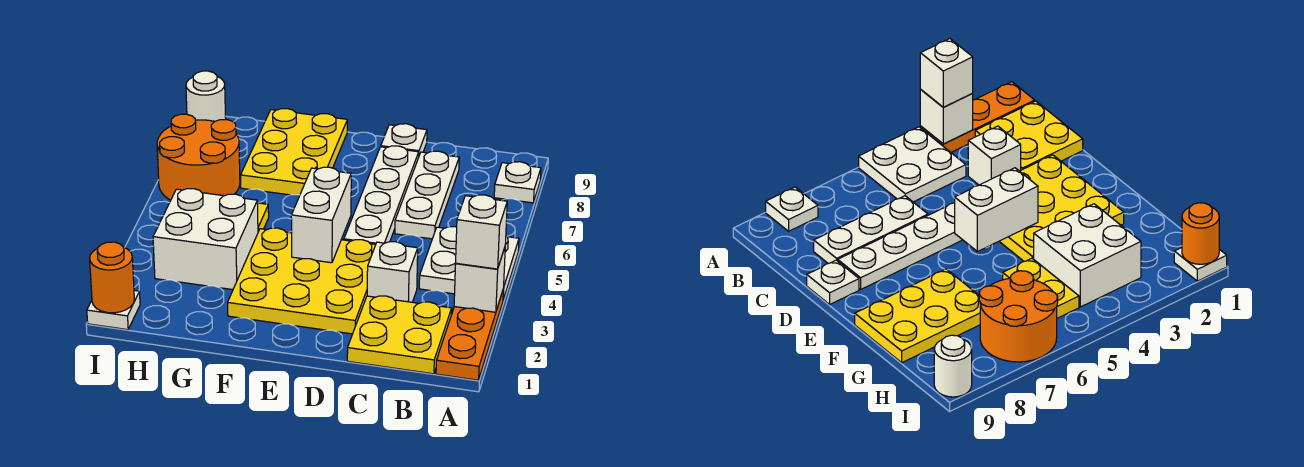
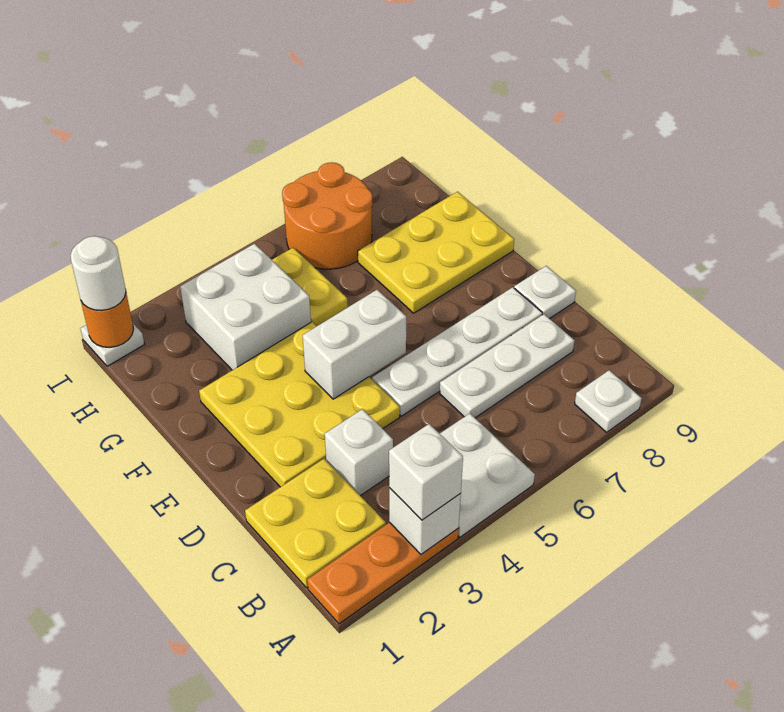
white round brick I9 level 1 -> white round brick I1 level 3

